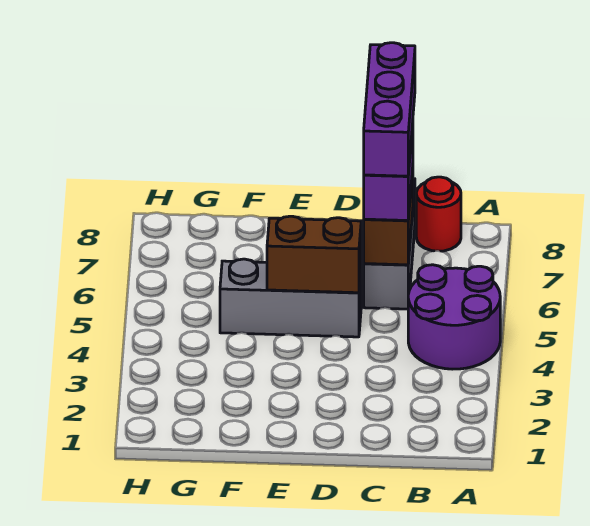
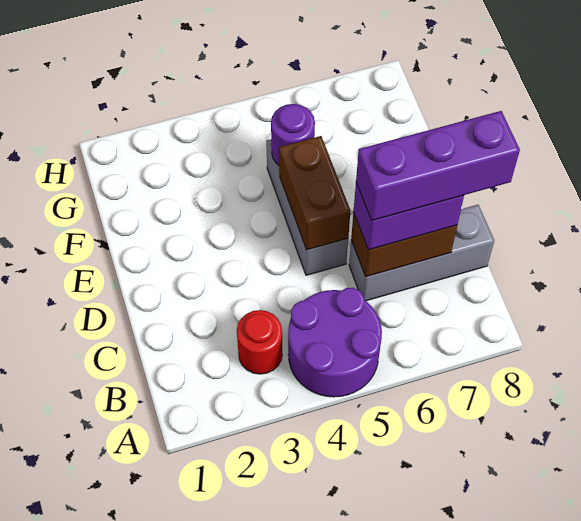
red round brick B8 level 1 -> red round brick B3 level 1
none -> purple round brick F5 level 2

